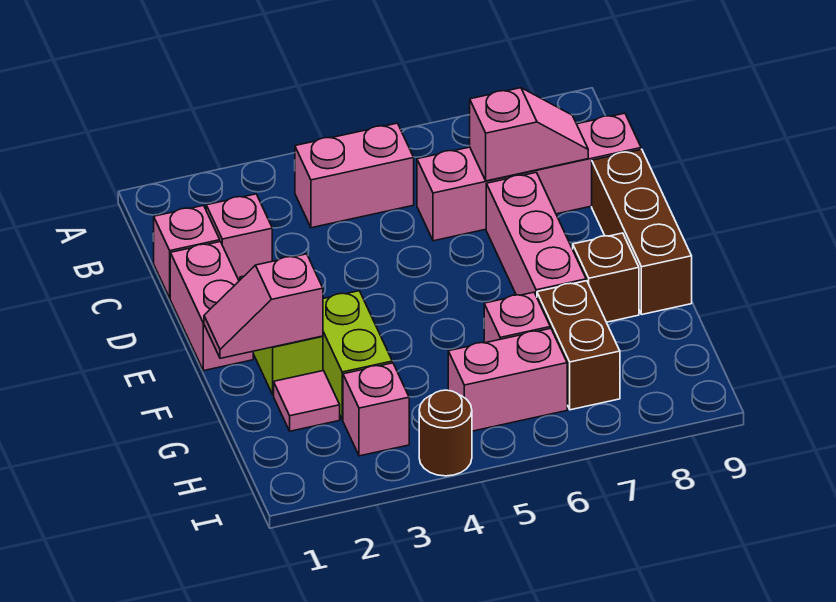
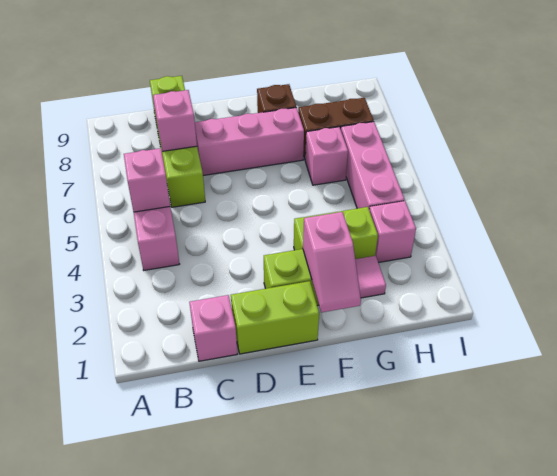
pink brick C2 level 1 -> pink brick B5 level 2
pink brick C6:C9 level 1 -> lime brick C6:C9 level 1
pink brick D1:E1 level 1 -> lime brick D1:E1 level 1
brown brick D9:F9 level 1 -> none
pink brick H5:H6 level 1 -> pink brick H4:H6 level 1
brown round brick I4 level 1 -> none

